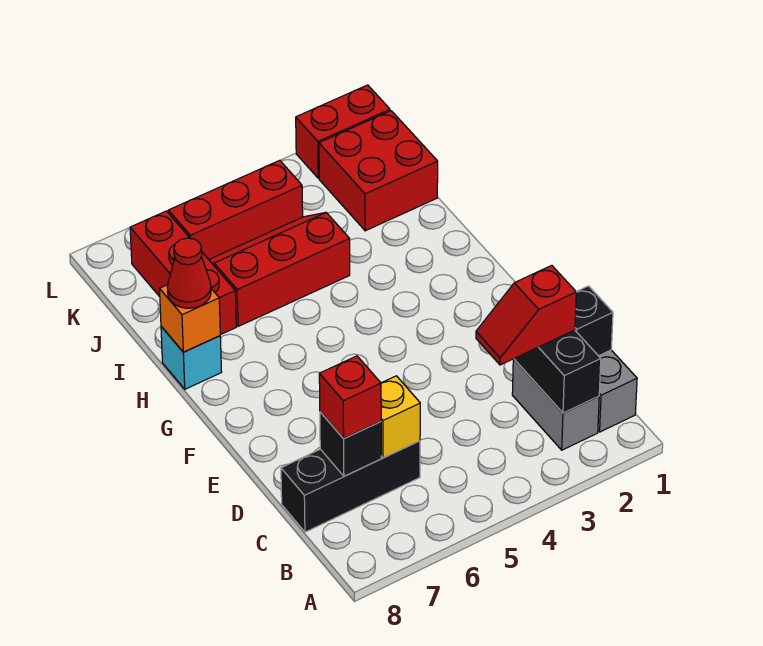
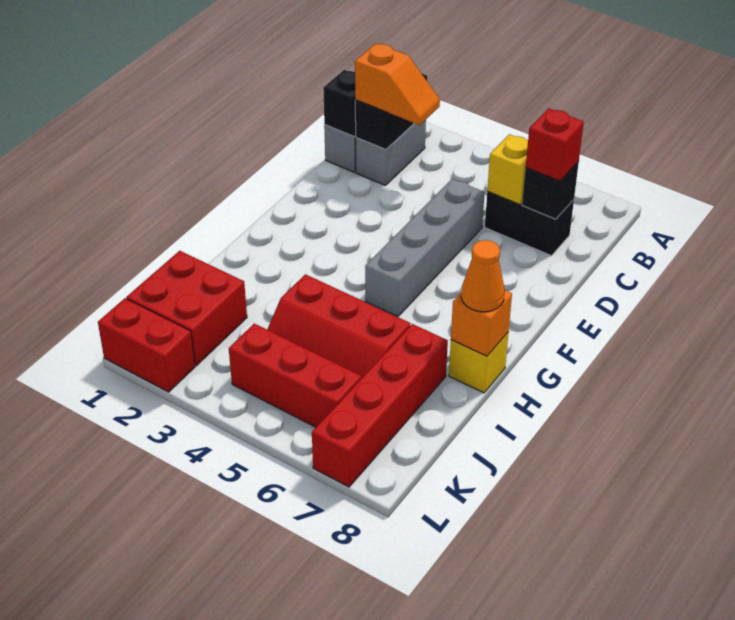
red slope C2:C3 level 3 top 2 -> orange slope C2:C3 level 3 top 2
black brick C6:C8 level 1 -> black brick C6:C7 level 1
none -> grey brick D5:G5 level 1
cyan brick H8 level 1 -> yellow brick H8 level 1
red cone H8 level 3 -> orange cone H8 level 3
red brick I7:K7 level 1 -> red brick I7:L7 level 1

